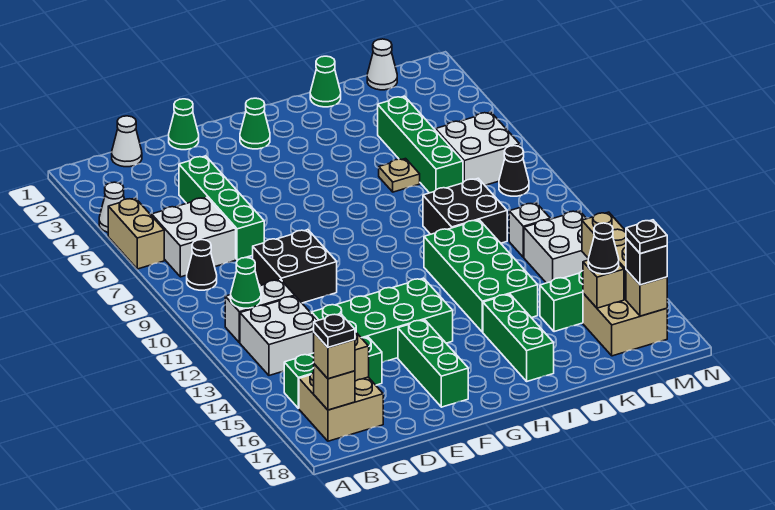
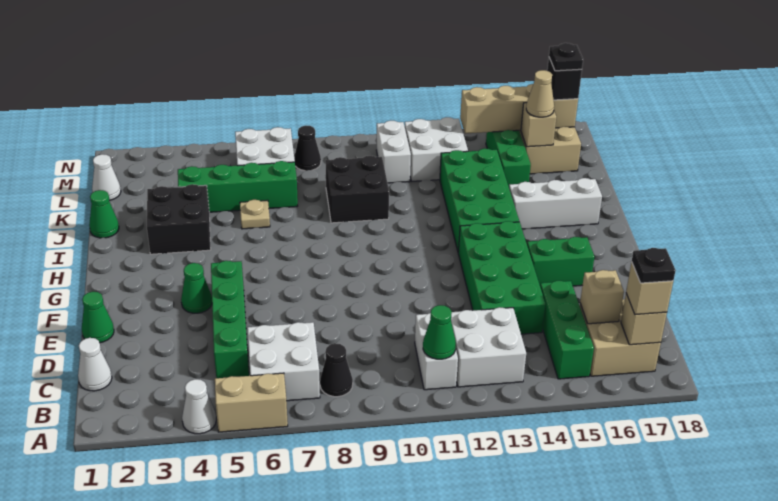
green brick D4:D7 level 1 -> green brick C5:F5 level 1
black brick D9:E10 level 1 -> black brick I3:J4 level 1
green brick F15:F17 level 1 -> green brick F15:F16 level 1
green cone G2 level 1 -> green cone F4 level 1
green brick I11:J14 level 1 -> green brick H13:K14 level 1
green brick I15:I17 level 1 -> white brick I15:I17 level 1
white brick L11 level 1 -> white brick L11:M11 level 1
black cone L16 level 3 -> tan cone L16 level 3

